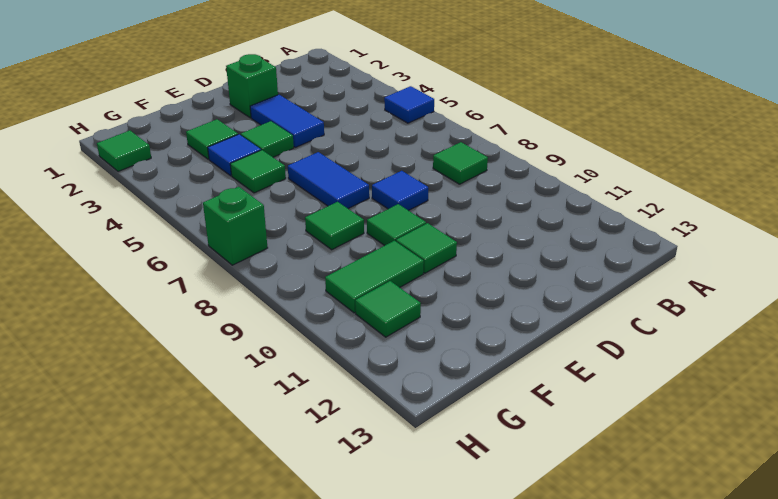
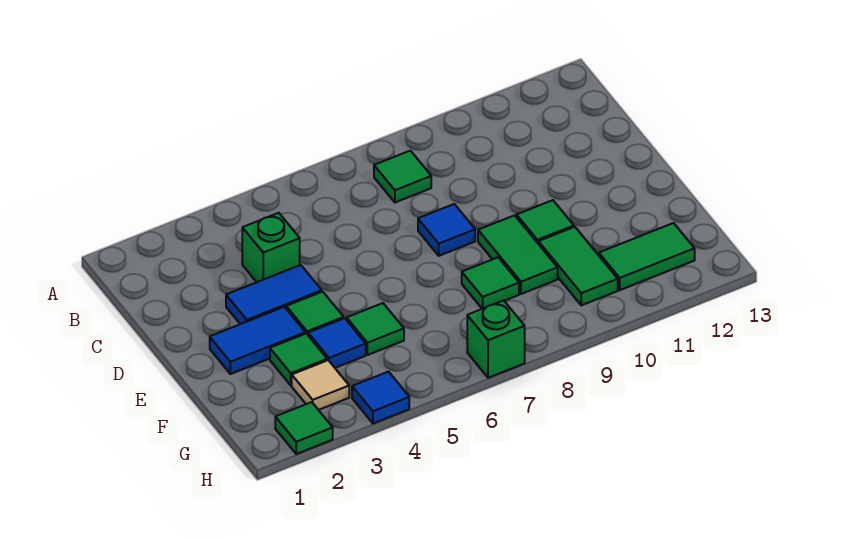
blue tile A5 level 1 -> blue tile H4 level 1
green brick D2 level 1 -> green brick C4 level 1
blue tile E6:E7 level 1 -> blue tile E2:E3 level 1
green tile E9 level 1 -> green tile E9:F9 level 1
none -> tan tile G3 level 1
green tile G11 level 1 -> green tile G11:G12 level 1

